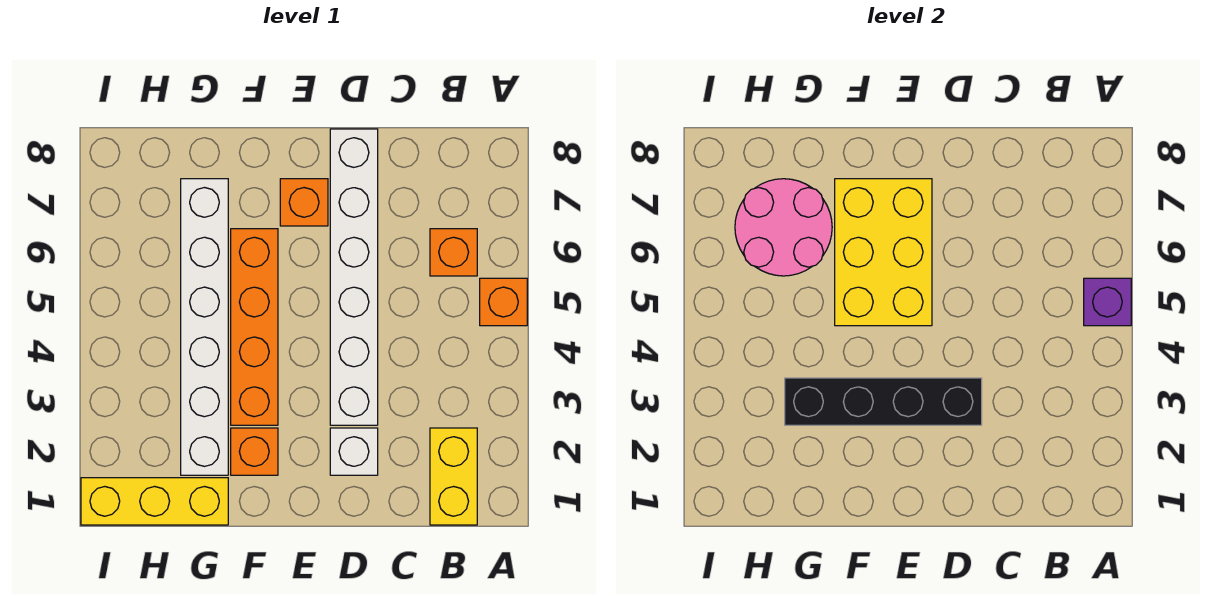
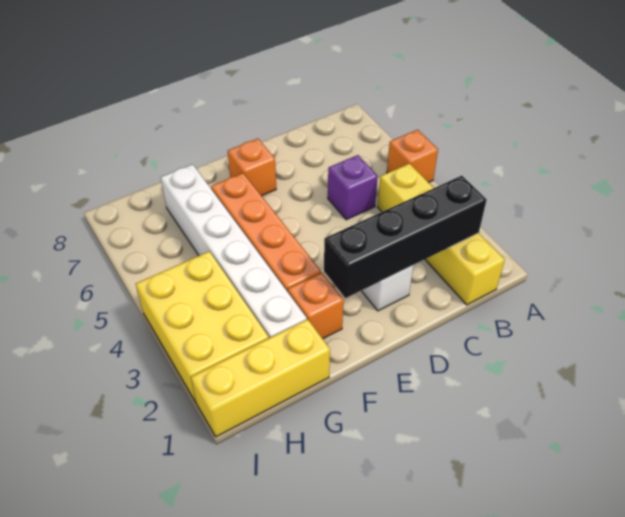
purple brick A5 level 2 -> purple brick C5 level 1
yellow brick B1:B2 level 1 -> yellow brick B1:B4 level 1
orange brick B6 level 1 -> none
white brick D3:D8 level 1 -> none
black brick D3:G3 level 2 -> black brick B2:E2 level 2
yellow brick E5:F7 level 2 -> yellow brick H2:I4 level 1
pink round brick G6:H7 level 2 -> none

